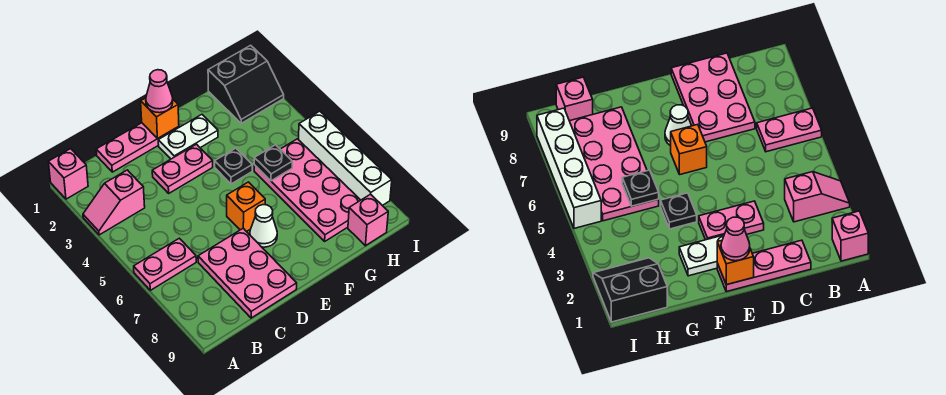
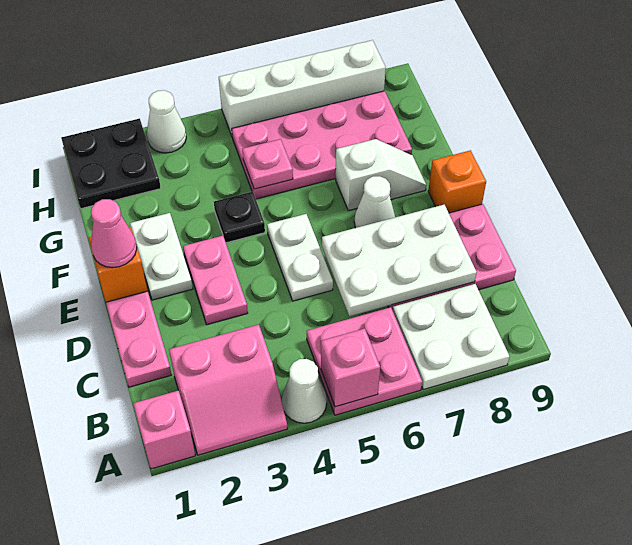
pink slope A3:B3 level 1 top B -> pink slope A2:B3 level 1 top B
none -> white cone A4 level 1
pink plate A6:B6 level 1 -> pink plate A5:B6 level 1
none -> white plate A7:B8 level 1
none -> white plate C6:D8 level 2
none -> white plate D5:E5 level 1
orange brick E6 level 1 -> orange brick E9 level 1
none -> white slope F7:F8 level 1 top 7
black plate G5 level 2 -> pink plate G5 level 2
black slope H1:I2 level 1 top 1 -> black plate H1:I2 level 1
pink brick H9 level 1 -> pink brick A5 level 2
none -> white cone I3 level 1

